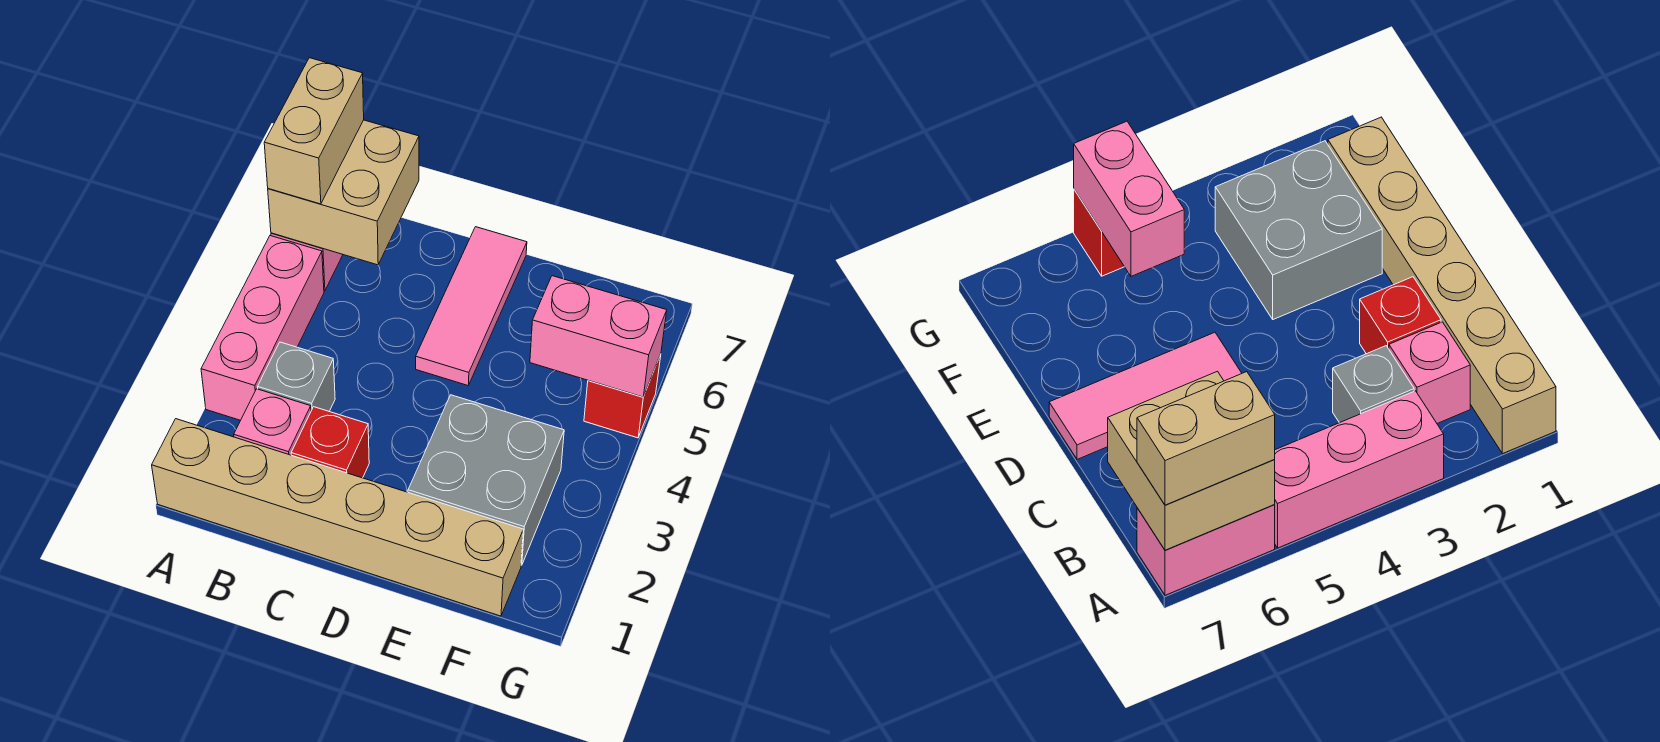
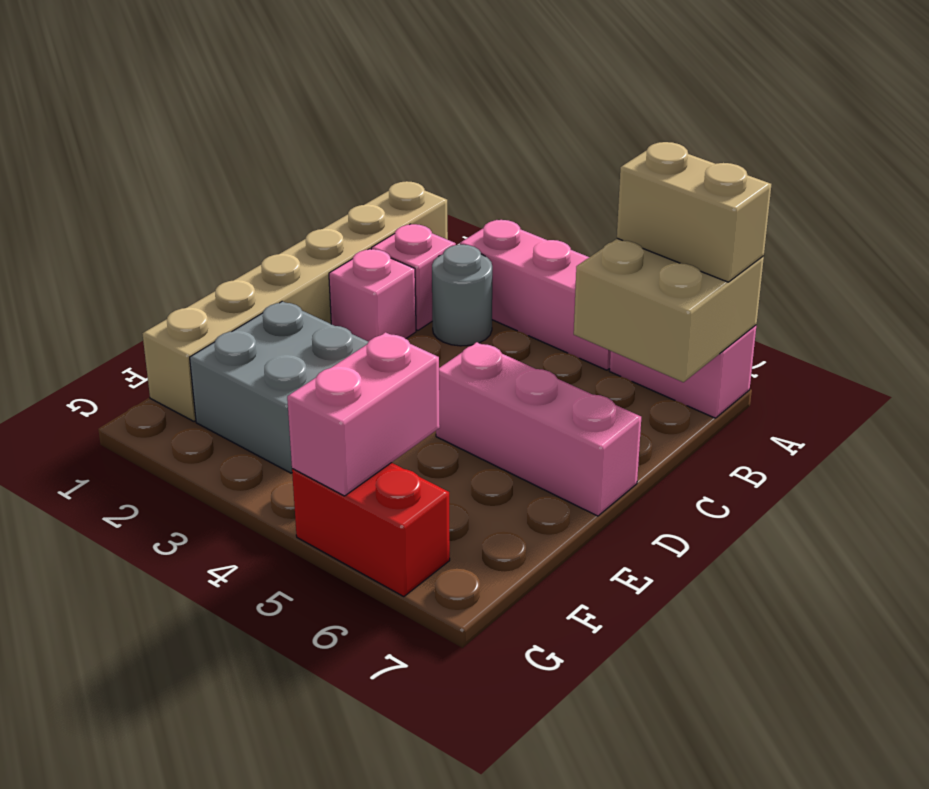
grey brick B3 level 1 -> grey round brick B3 level 1
red brick C2 level 1 -> pink brick C2 level 1
pink tile D5:D7 level 1 -> pink brick D5:D7 level 1
red brick G5 level 1 -> red brick G5:G6 level 1

